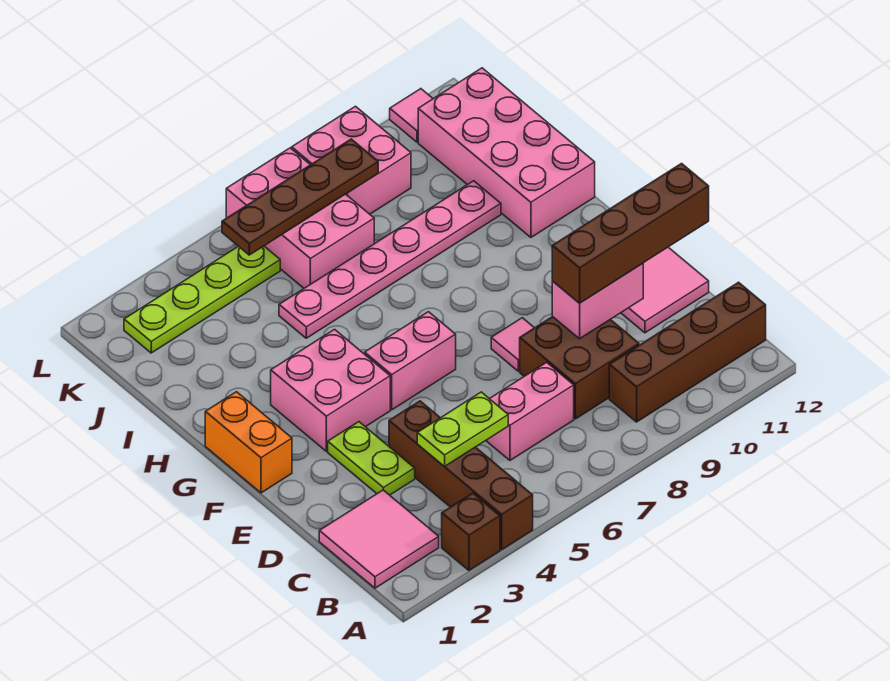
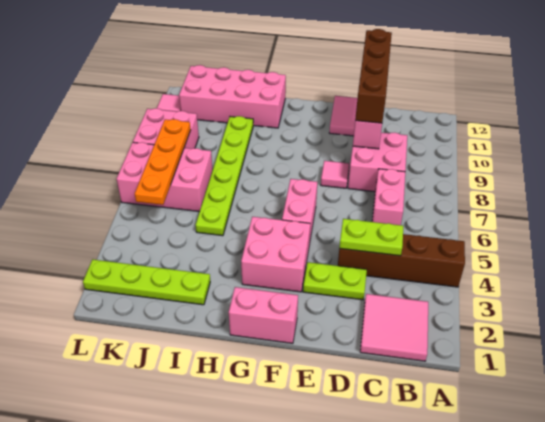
brown brick A3 level 1 -> none
brown brick B9:B12 level 1 -> none
lime plate C4:C5 level 2 -> lime plate C4:D4 level 2
brown brick C8:D9 level 1 -> pink brick C8:D9 level 1
orange brick F1:G1 level 1 -> pink brick F1:G1 level 1
pink plate I5:I10 level 1 -> lime plate I5:I10 level 1
lime plate K2:K5 level 1 -> lime plate I2:L2 level 1
brown plate K5:K8 level 2 -> orange plate K5:K8 level 2

